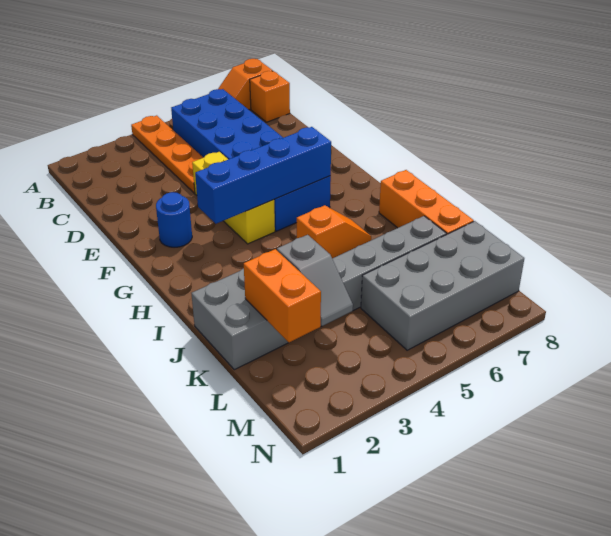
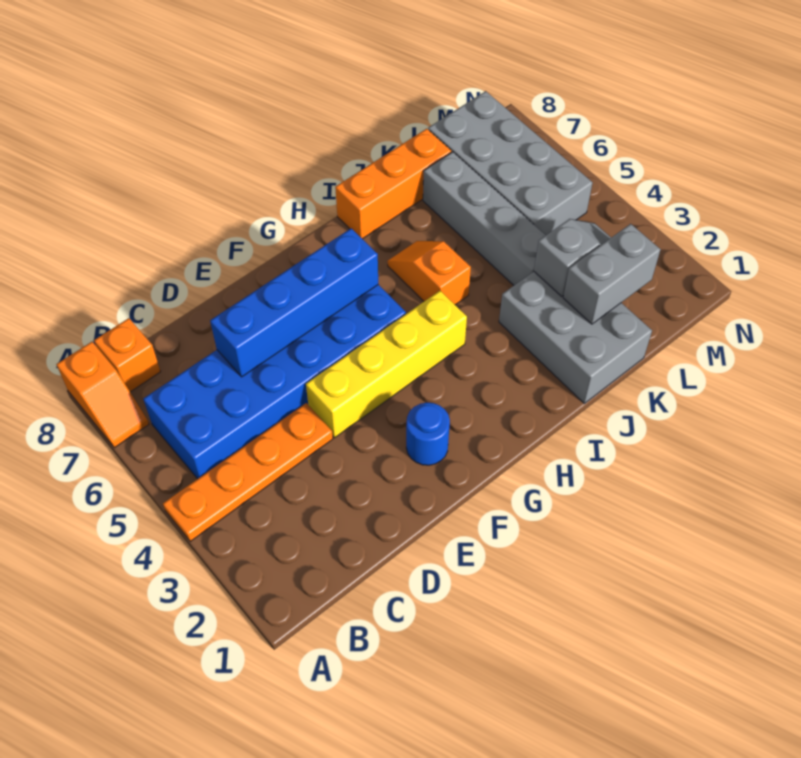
yellow brick E4:G4 level 1 -> yellow brick E4:H4 level 1
blue brick G3:G6 level 2 -> blue brick D6:G6 level 2
orange brick K2:L2 level 2 -> grey brick K2:L2 level 2

